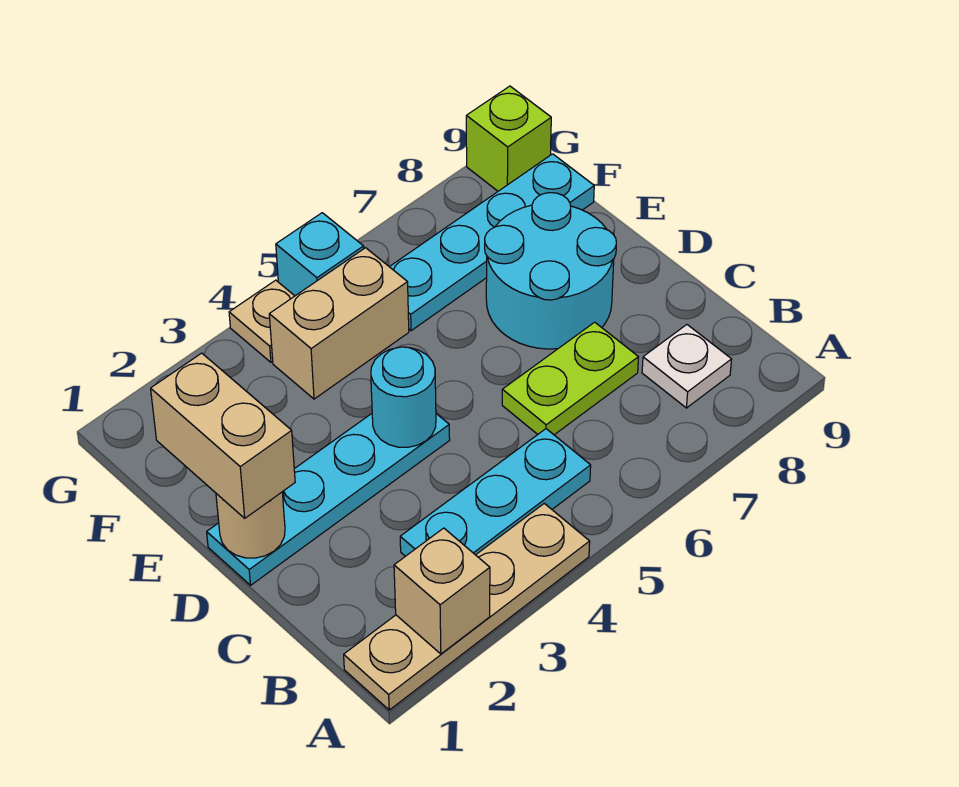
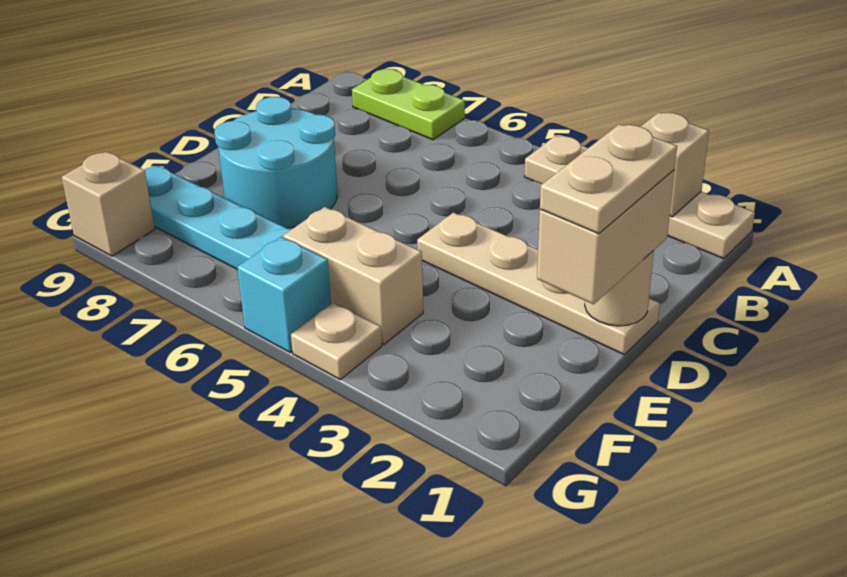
cyan plate B3:B5 level 1 -> none
white plate B8 level 1 -> none
lime plate C6:C7 level 1 -> lime plate A7:A8 level 1
cyan plate D1:D4 level 1 -> tan plate D1:D4 level 1
none -> tan plate D1:E1 level 4
cyan round brick D4 level 2 -> none
lime brick G9 level 1 -> tan brick G9 level 1

